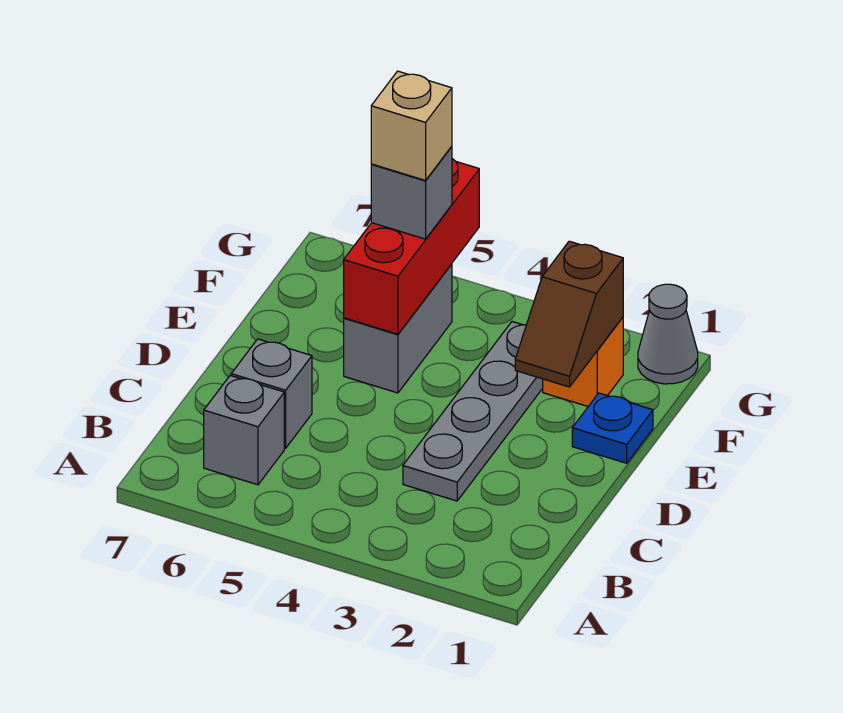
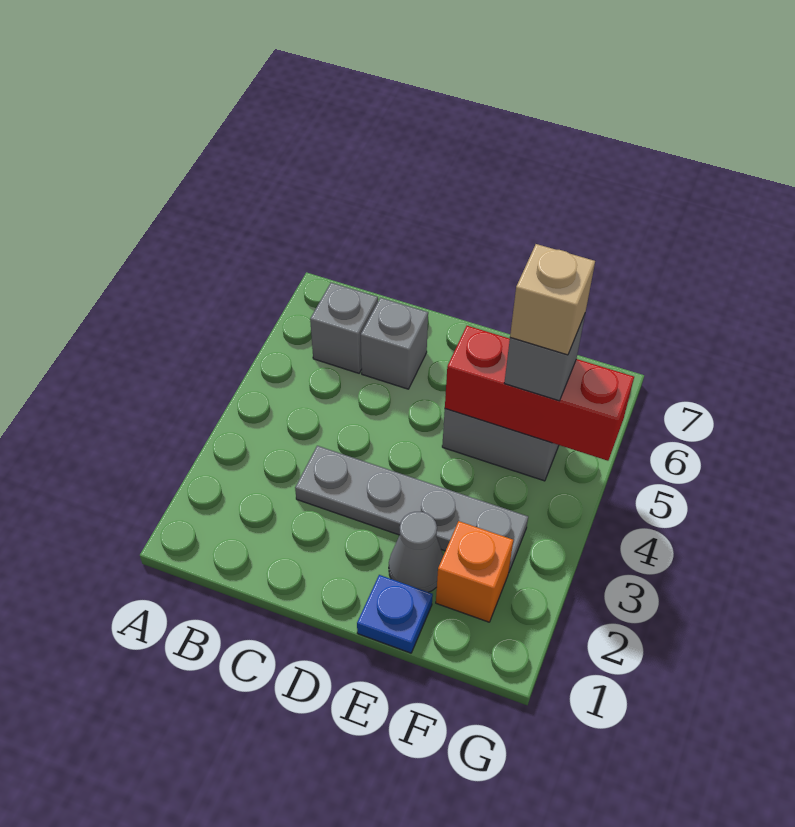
brown slope E2:F2 level 2 top F -> none
grey cone G1 level 1 -> grey cone E2 level 1

